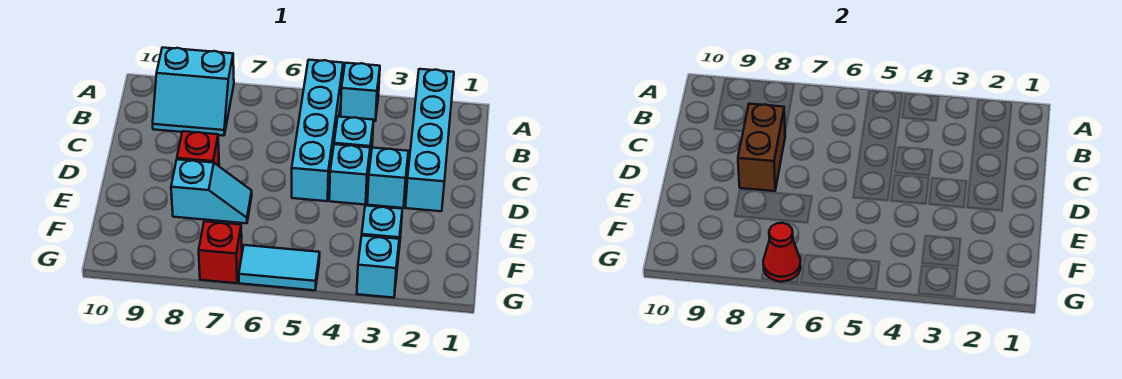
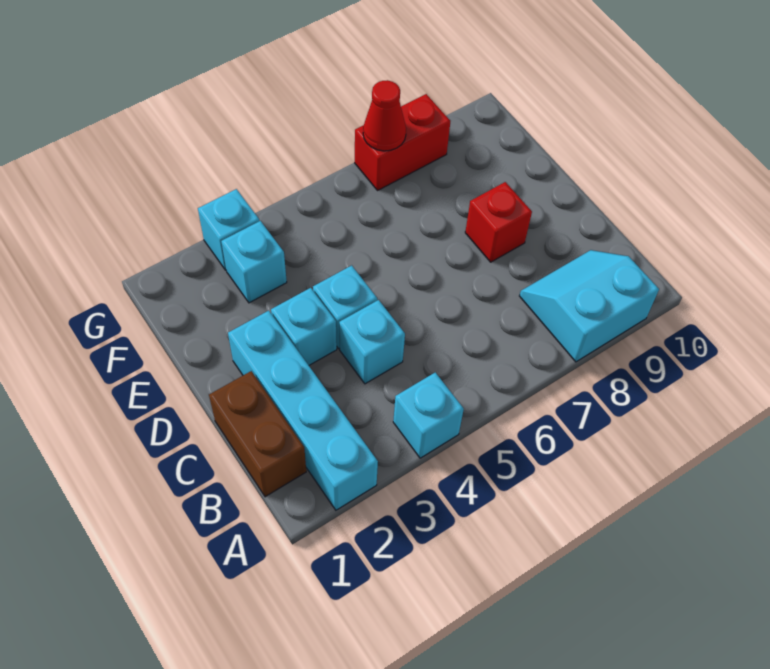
cyan brick A5:D5 level 1 -> none
brown brick C8:D8 level 2 -> brown brick B1:C1 level 1
cyan slope E7:E8 level 1 top 8 -> none
cyan tile G5:G6 level 1 -> none
red brick G7 level 1 -> red brick G7:G8 level 1

